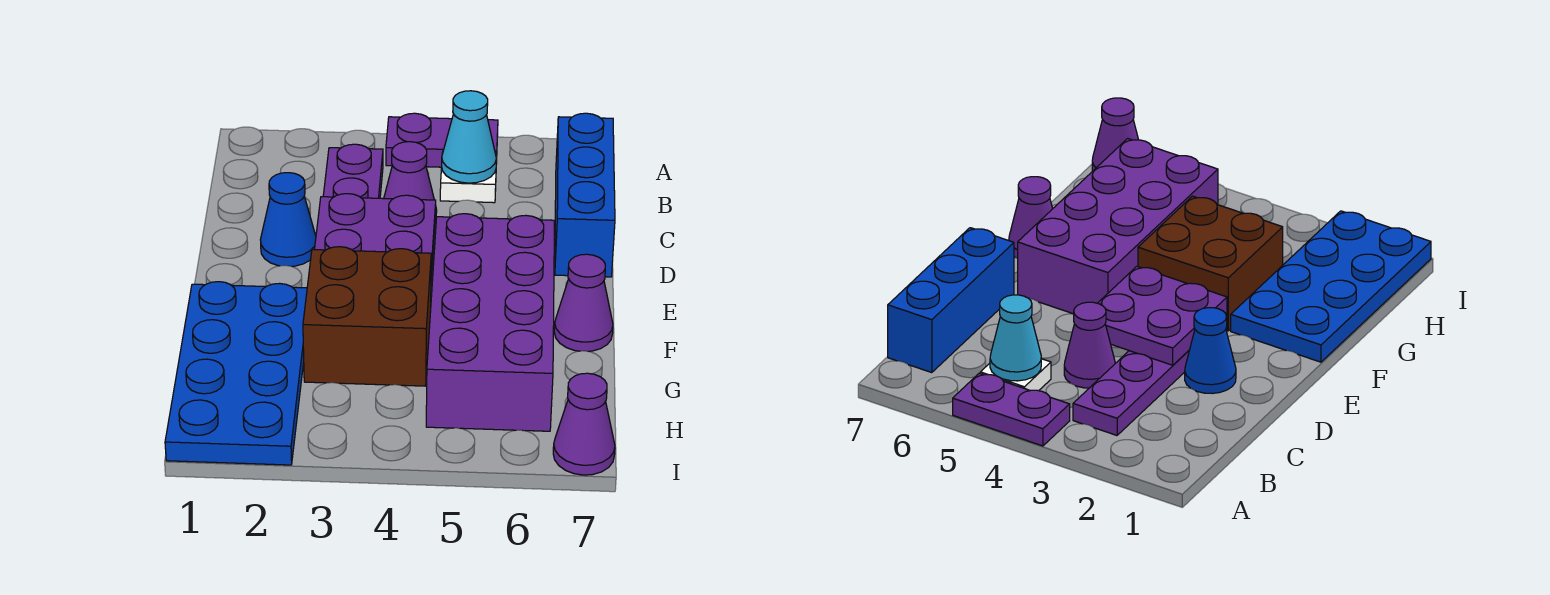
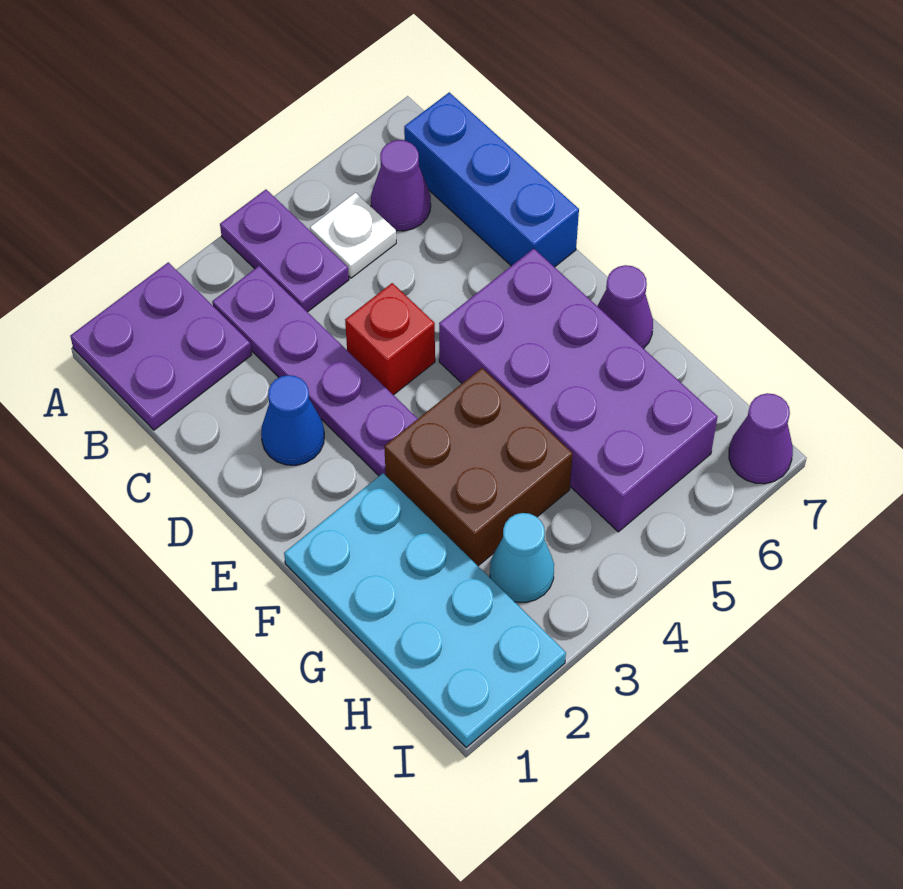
purple plate A4:A5 level 1 -> purple plate A4:B4 level 1
cyan cone B5 level 2 -> cyan cone H3 level 1
purple cone C4 level 1 -> purple cone B6 level 1
purple plate D3:E4 level 2 -> purple plate A1:B2 level 1
none -> red brick D4 level 1
blue plate F1:I2 level 1 -> cyan plate F1:I2 level 1

